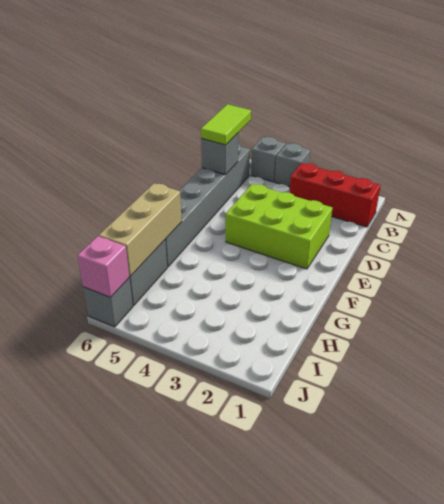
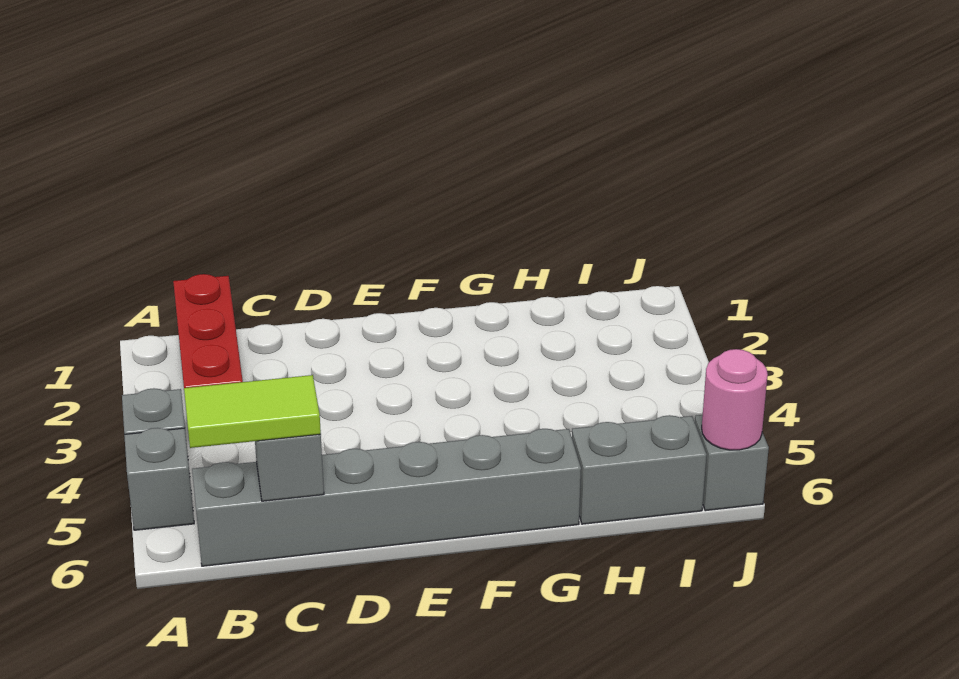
lime brick D2:E4 level 1 -> none
tan brick G6:I6 level 2 -> none
pink brick J6 level 2 -> pink round brick J6 level 2

